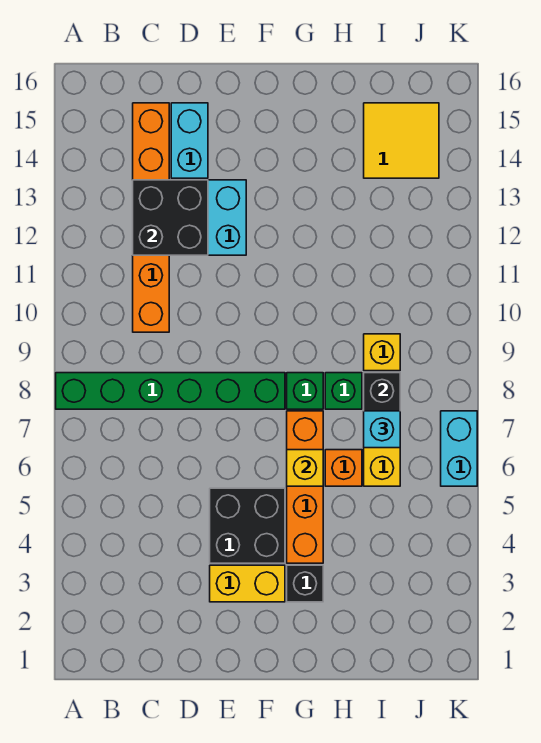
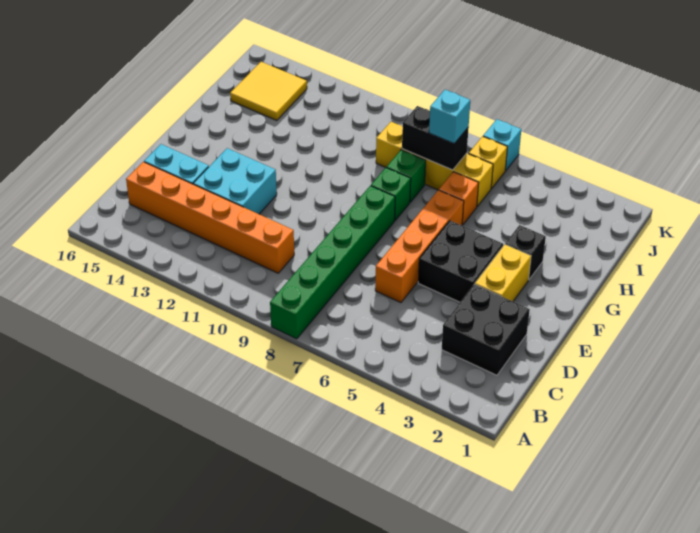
black brick C12:D13 level 2 -> black brick C2:D3 level 1
orange brick G4:G7 level 1 -> orange brick D6:G6 level 1
yellow brick G6 level 2 -> yellow brick J6 level 1
cyan brick K6:K7 level 1 -> cyan brick K6 level 1

